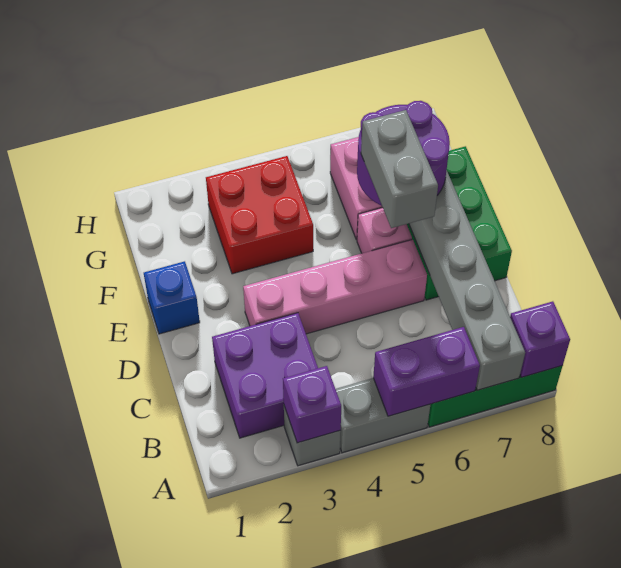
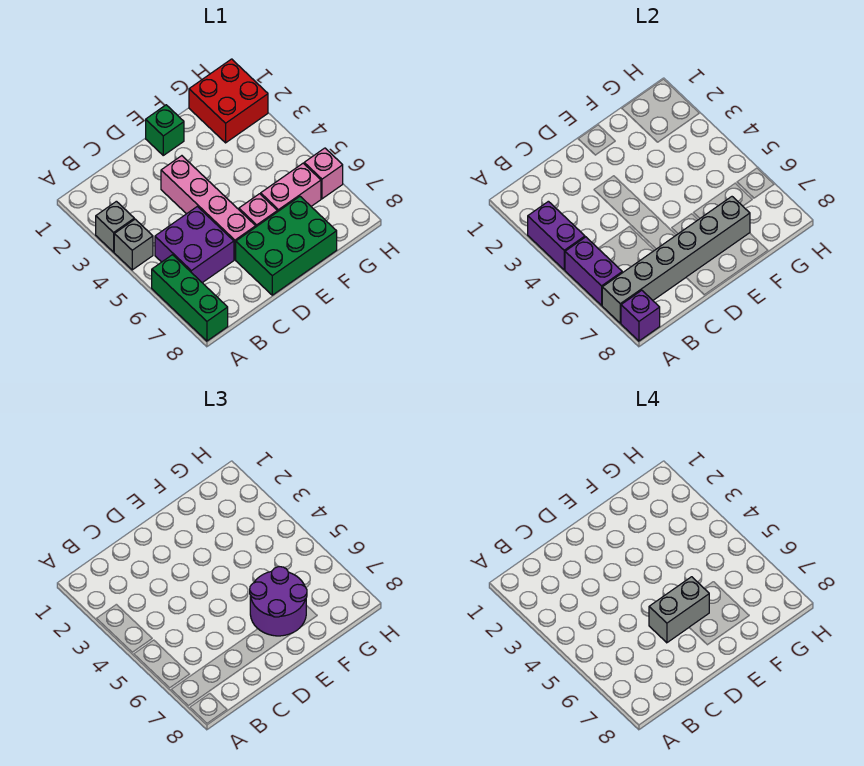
purple brick A3 level 2 -> purple brick A3:A4 level 2
grey brick A4:A5 level 1 -> grey brick A4 level 1
purple brick B2:C3 level 1 -> purple brick B5:C6 level 1
blue brick E1 level 1 -> green brick E1 level 1
red brick F3:G4 level 1 -> red brick G1:H2 level 1
none -> pink brick H6 level 1

